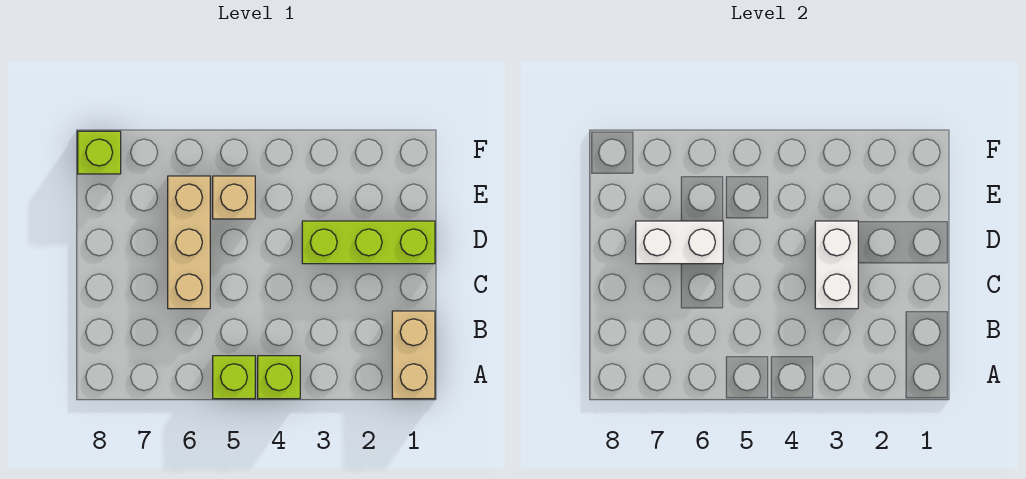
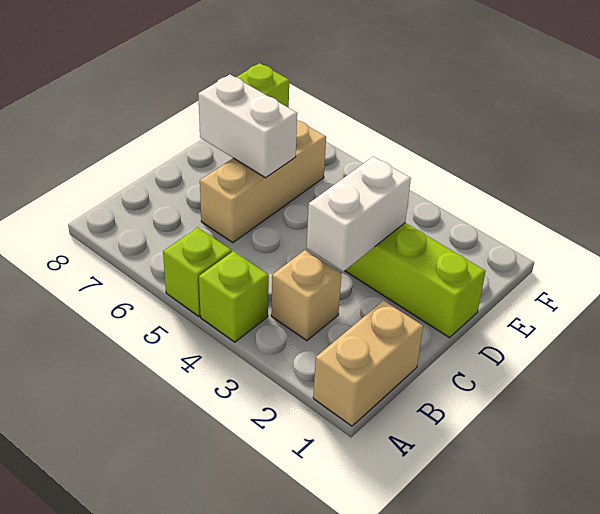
tan brick E5 level 1 -> tan brick B3 level 1

